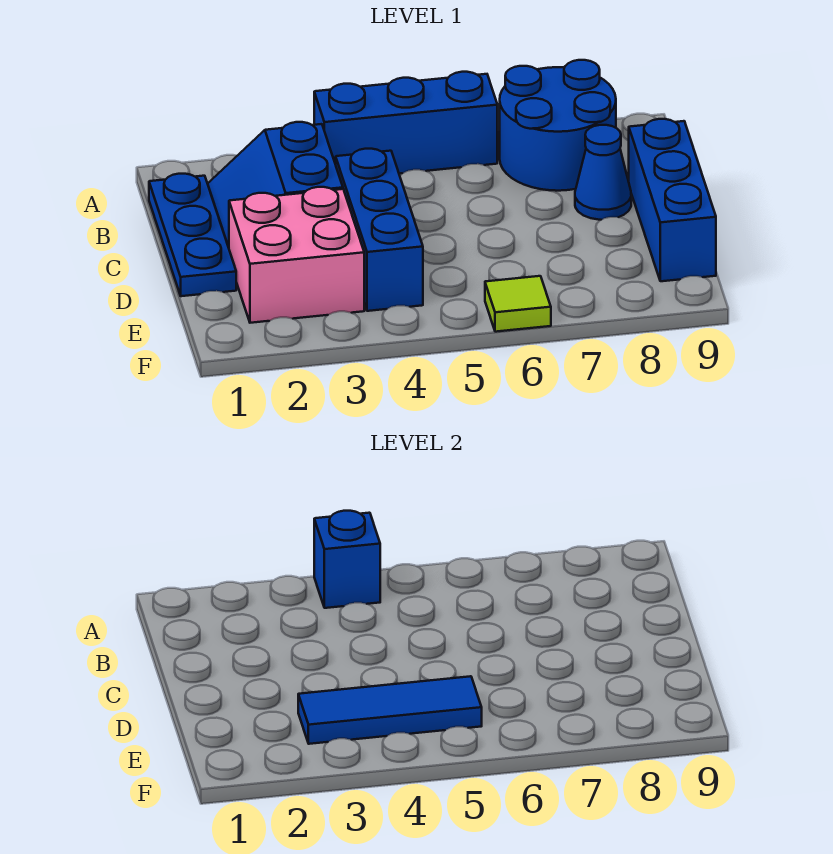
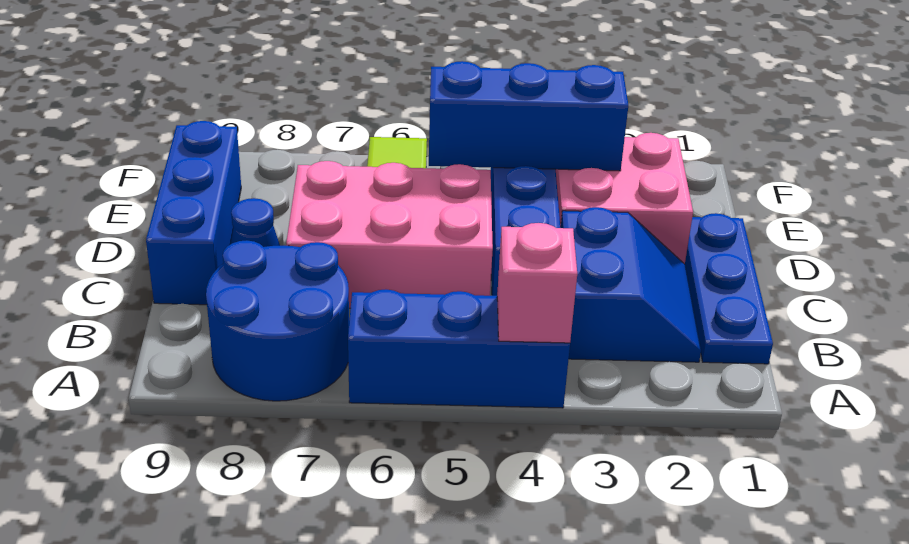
blue brick A4 level 2 -> pink brick A4 level 2
none -> pink brick C5:D7 level 1
blue tile E3:E5 level 2 -> blue brick E3:E5 level 2

